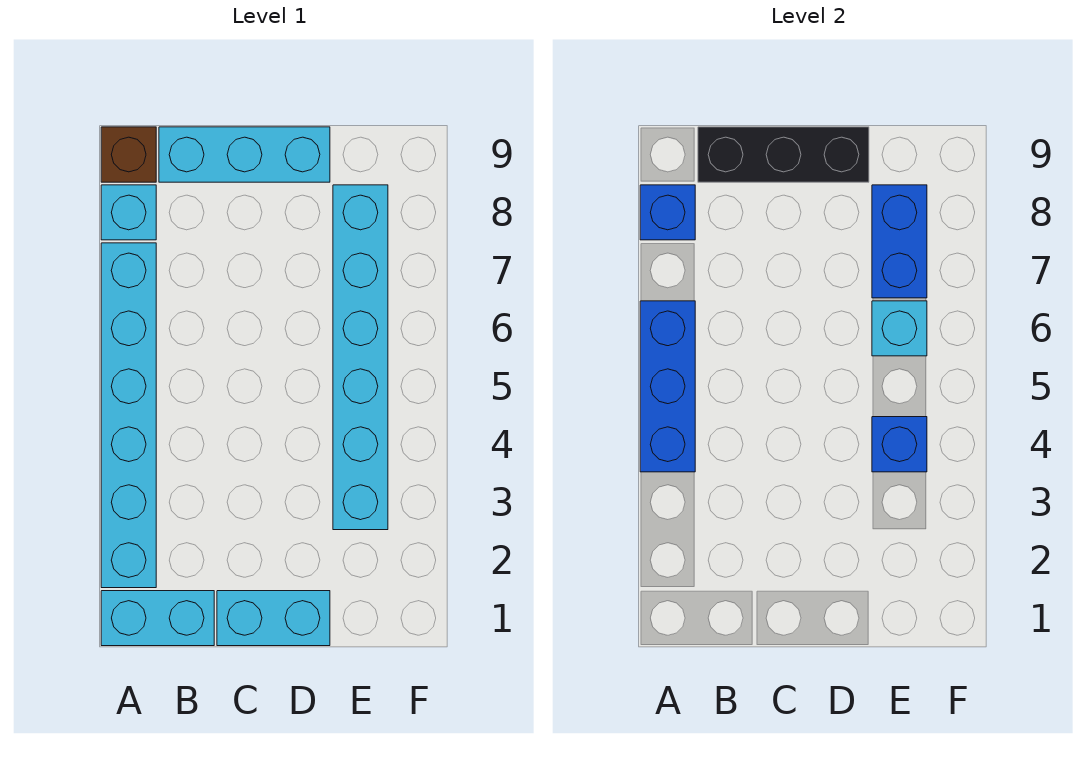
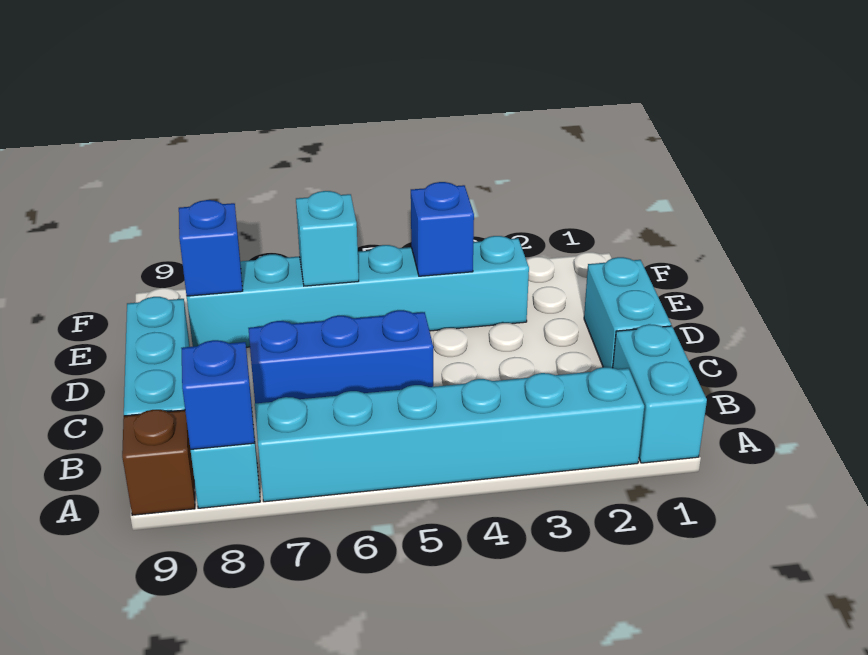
blue brick A4:A6 level 2 -> blue brick C5:C7 level 1
black brick B9:D9 level 2 -> none
blue brick E7:E8 level 2 -> blue brick E8 level 2

